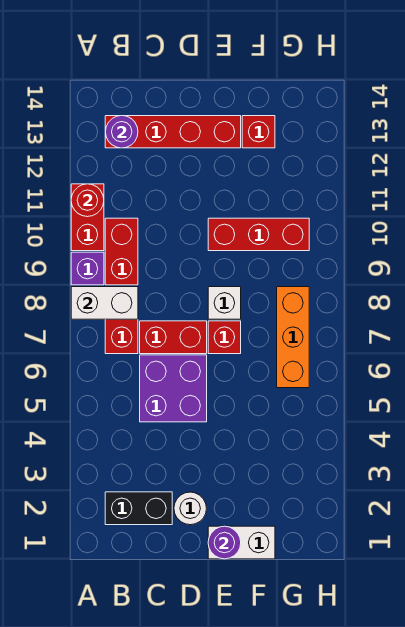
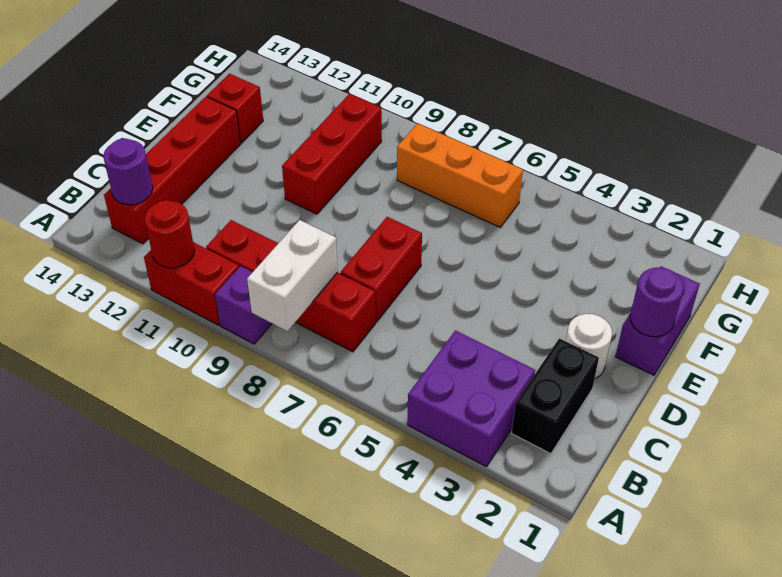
purple brick C5:D6 level 1 -> purple brick A3:B4 level 1
white brick E1:F1 level 1 -> purple brick E1:F1 level 1
red brick E7 level 1 -> none
white brick E8 level 1 -> none

